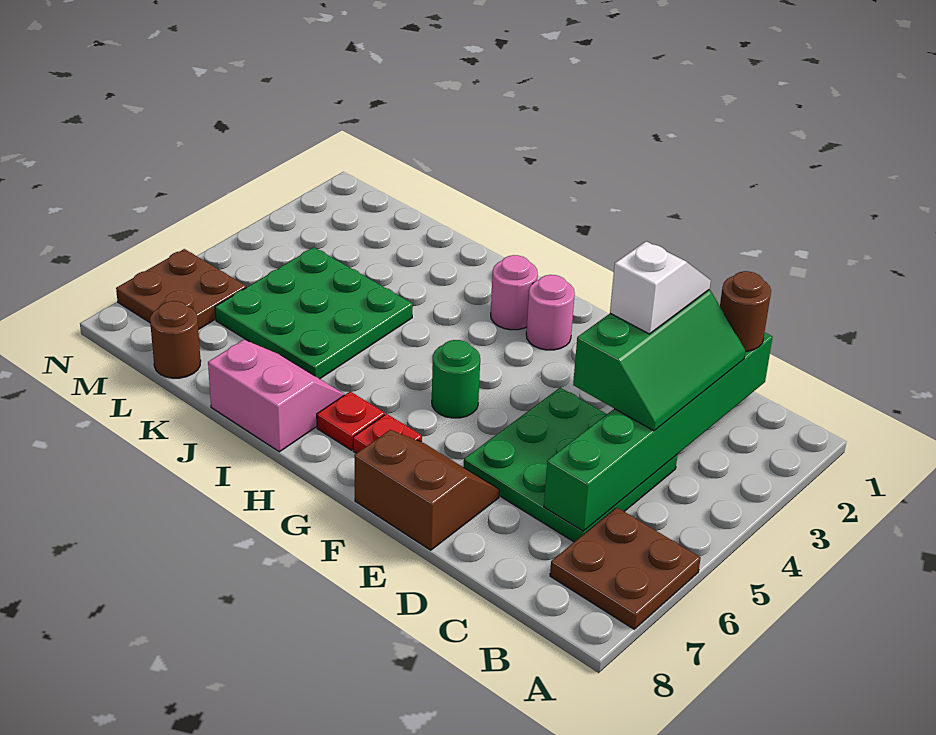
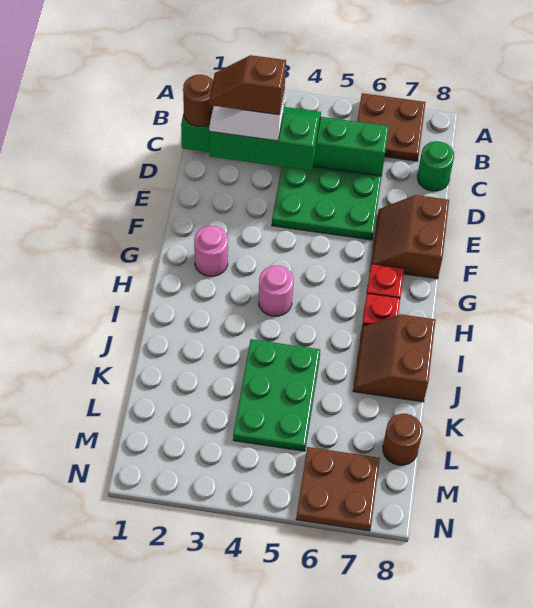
none -> brown slope D2:D3 level 5 top 3
green round brick G5 level 1 -> green round brick C8 level 1
pink round brick H2 level 1 -> pink round brick H4 level 1
pink slope I7:J8 level 1 top 8 -> brown slope I7:J8 level 1 top 8
green plate J4:L6 level 1 -> green plate J4:L5 level 1

